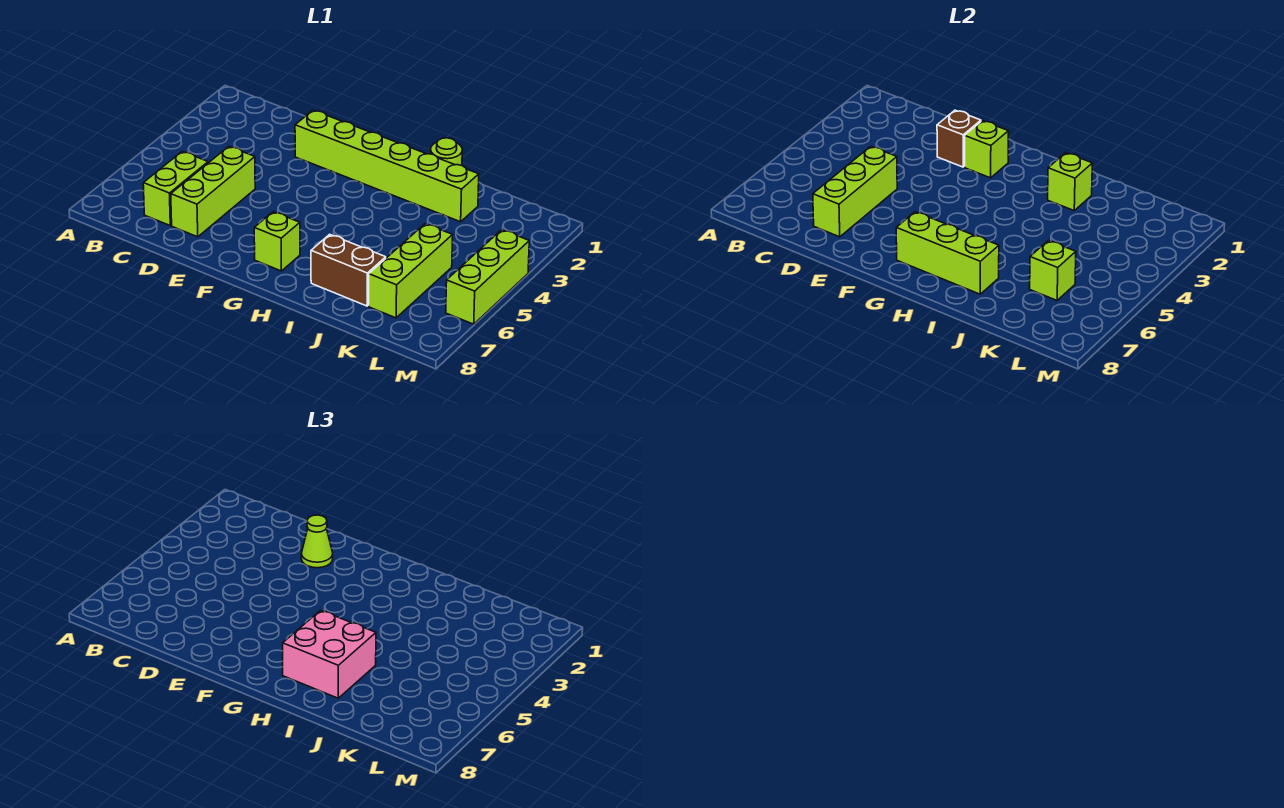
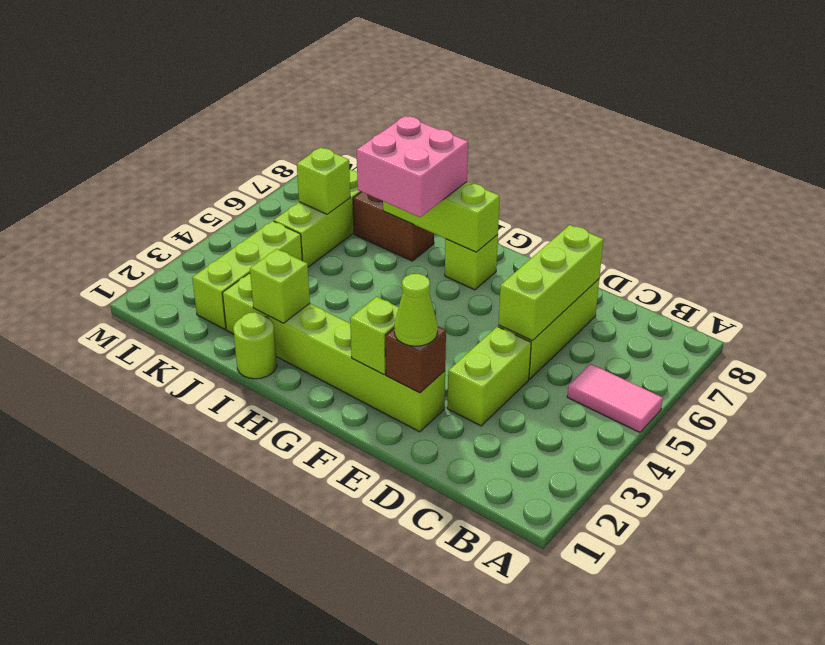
none -> pink tile A5:B5 level 1
lime brick C6:C7 level 1 -> lime brick D3:D4 level 1
lime brick M4:M6 level 1 -> lime brick K2:K4 level 1

